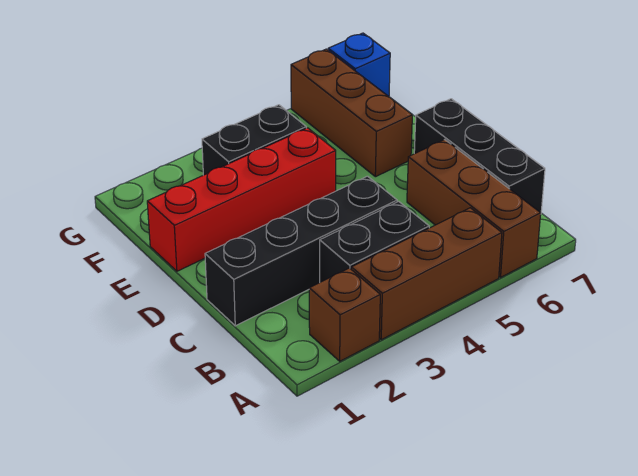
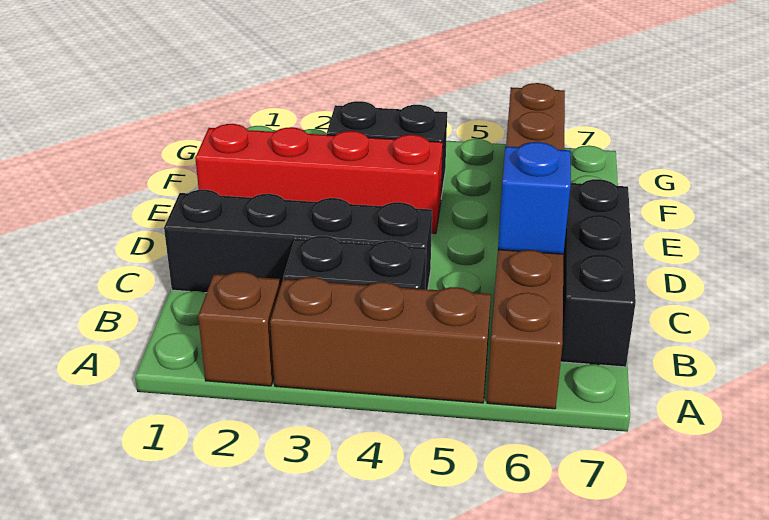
blue brick G7 level 1 -> blue brick C6 level 2

